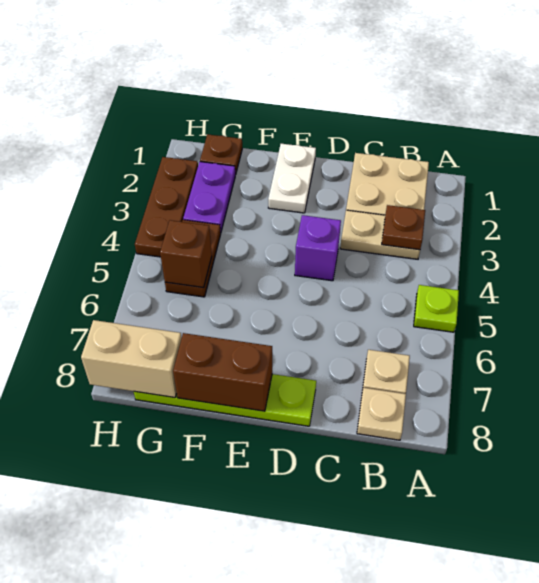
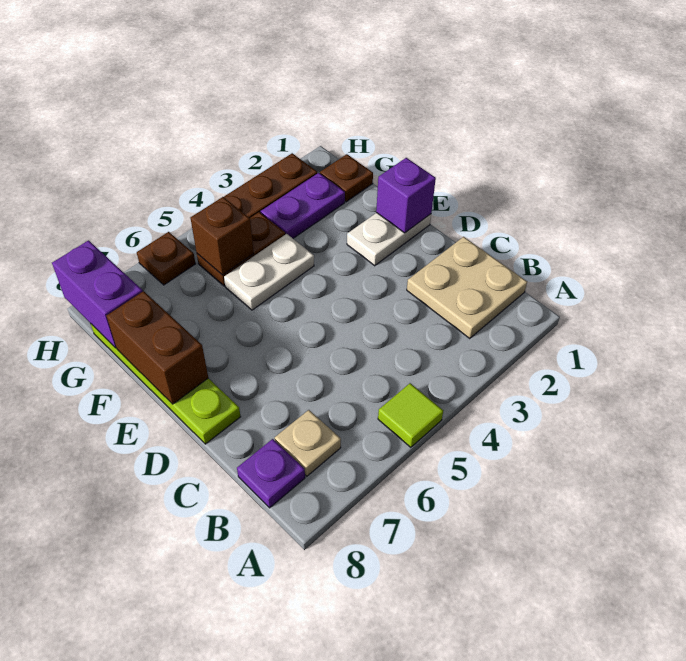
lime plate A5 level 1 -> lime tile A5 level 1
tan plate B3:C3 level 1 -> none
brown plate B3 level 2 -> brown plate H6 level 1
tan plate B8 level 1 -> purple plate B8 level 1
purple brick D4 level 1 -> purple brick E1 level 2
none -> white plate F4:F5 level 1
tan brick G8:H8 level 2 -> purple brick G8:H8 level 2

